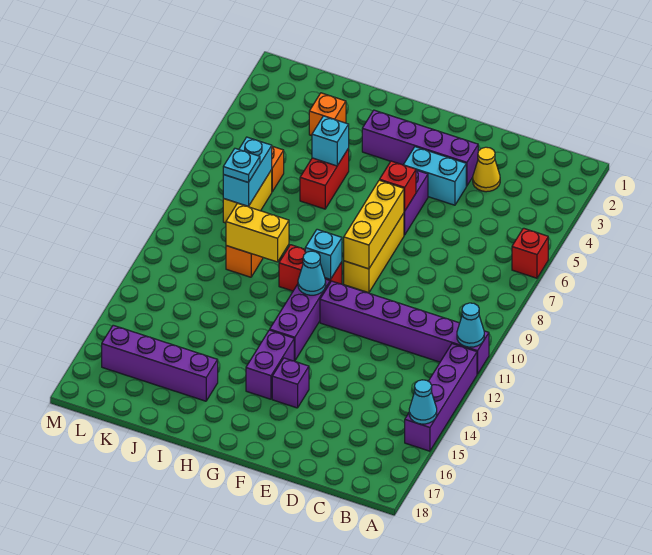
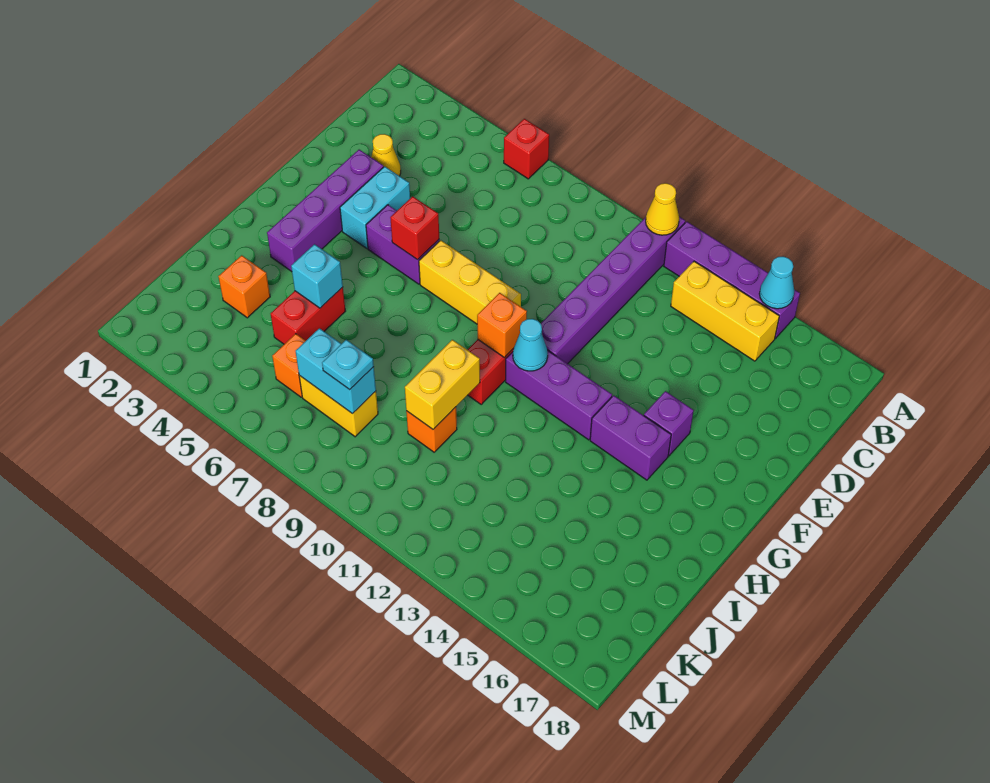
cyan cone A11 level 2 -> yellow cone A11 level 2
yellow brick F7:F9 level 2 -> yellow brick B13:B15 level 1
cyan brick G10 level 2 -> orange brick G10 level 2
red brick I5:I6 level 1 -> red brick I5:J5 level 1
purple brick I16:L16 level 1 -> none

